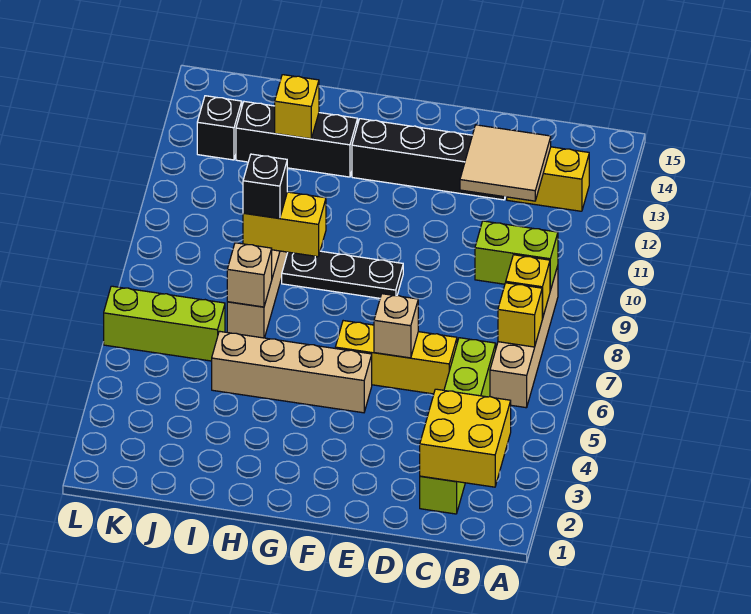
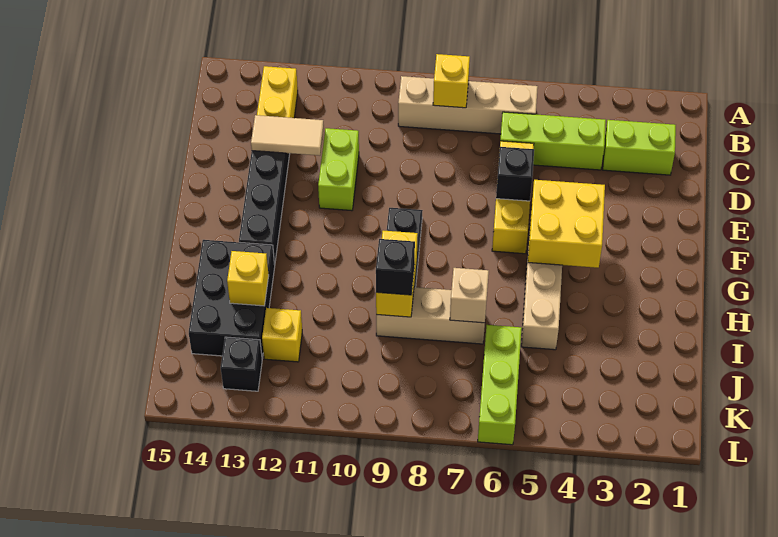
yellow brick B2:C3 level 2 -> yellow brick F4:G5 level 2
yellow brick B7 level 2 -> yellow brick J12 level 1
lime brick B9:C9 level 2 -> lime brick D11:E11 level 1
tan tile C12:D13 level 2 -> tan tile D12:D13 level 2
tan brick E6 level 2 -> black brick E6 level 2
black brick H13:J13 level 1 -> black brick H13:J14 level 1

